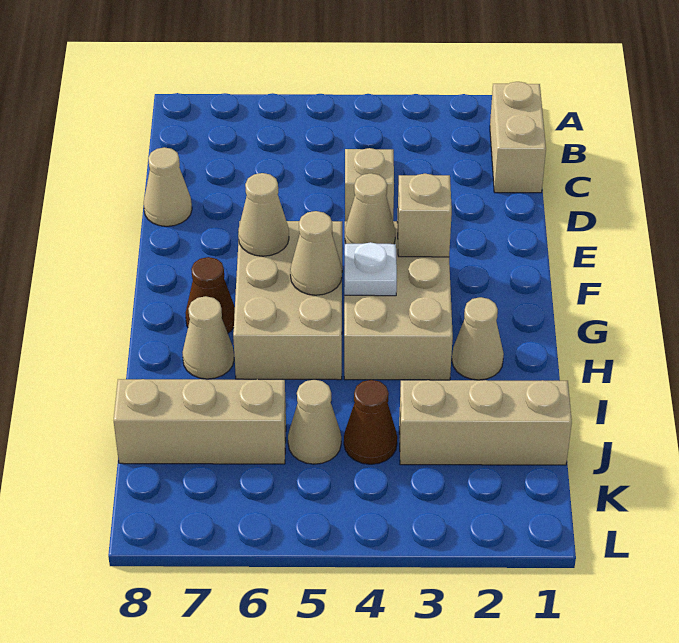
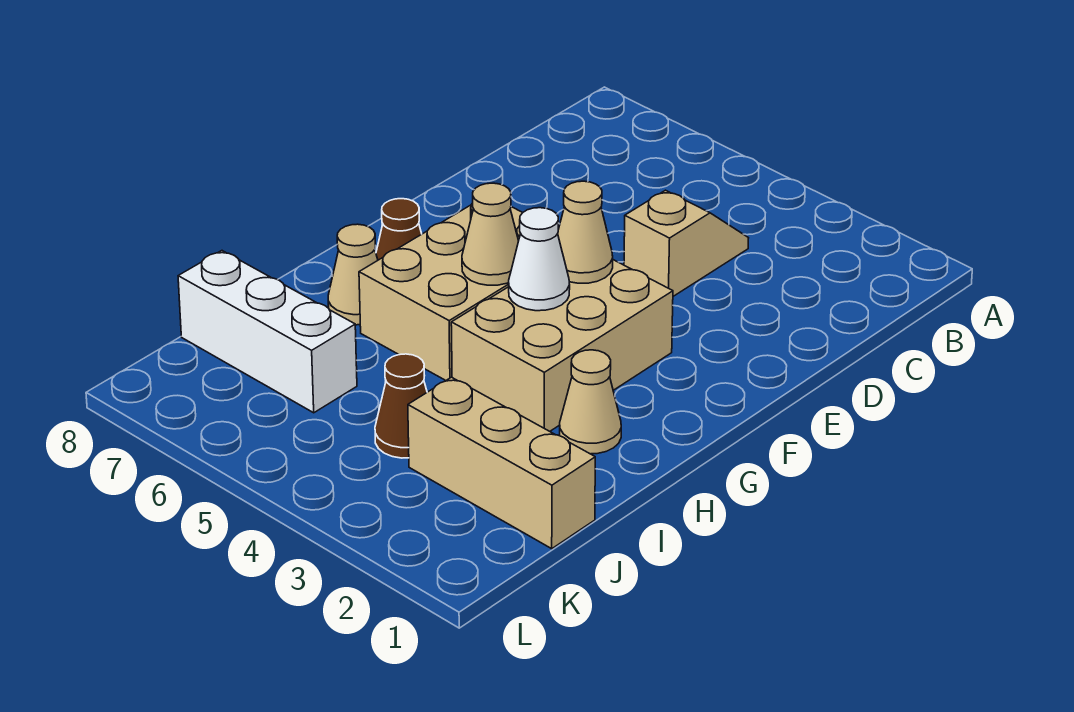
tan brick B1:C1 level 1 -> none
tan cone D8 level 1 -> none
tan brick F3 level 2 -> none
tan cone F6 level 2 -> none
white plate G4 level 2 -> white cone G4 level 2
tan cone J5 level 1 -> none
tan brick J6:J8 level 1 -> white brick J6:J8 level 1

